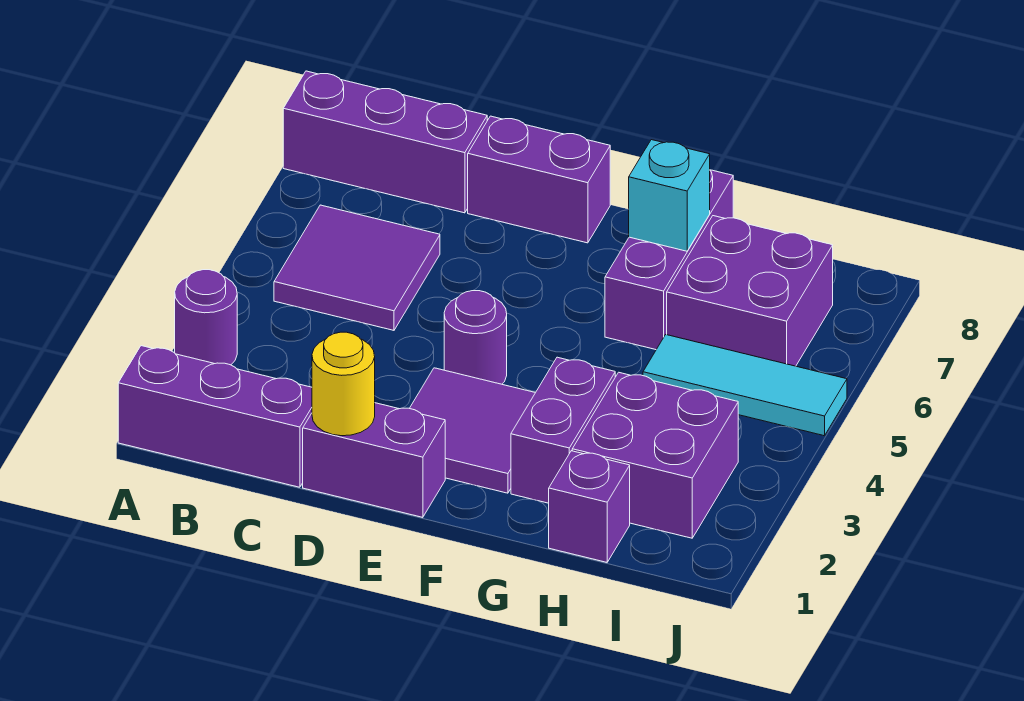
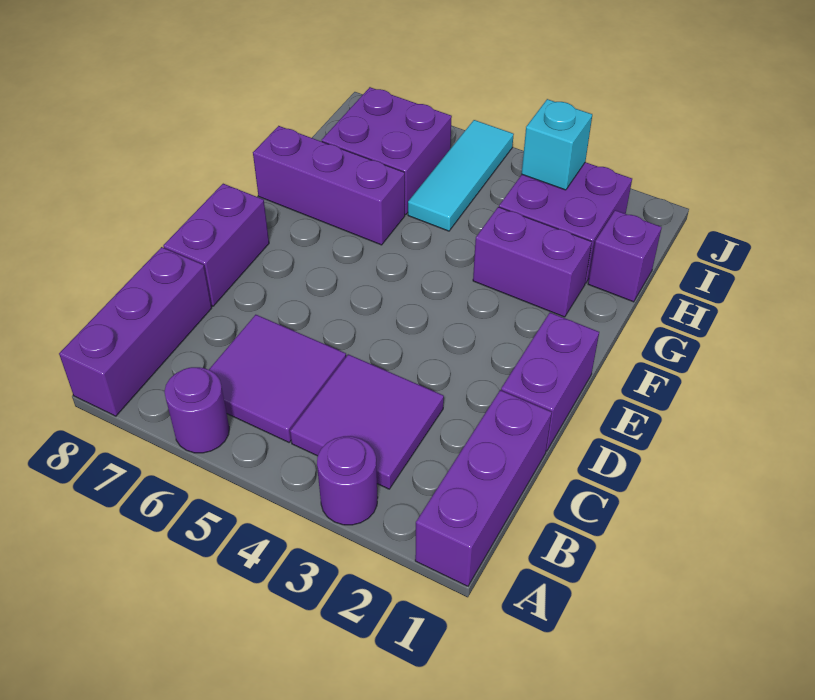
yellow round brick D1 level 2 -> none
purple tile E2:F3 level 1 -> purple tile B3:C4 level 1
purple round brick E4 level 1 -> purple round brick A6 level 1
cyan brick G7 level 2 -> cyan brick I3 level 2

